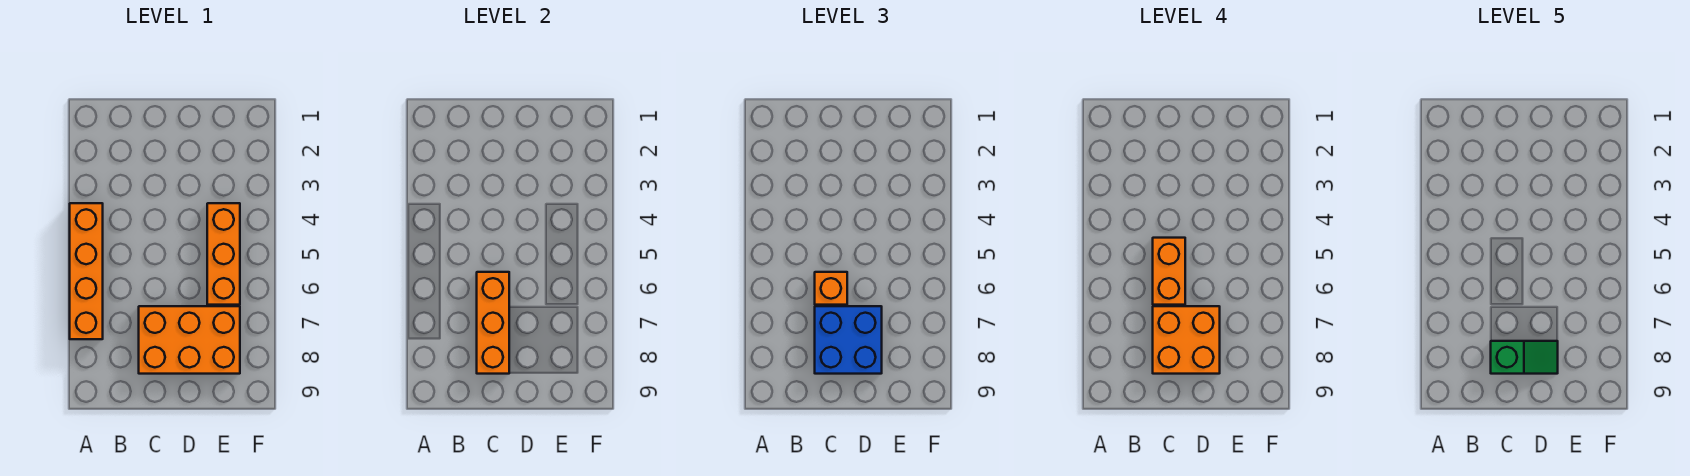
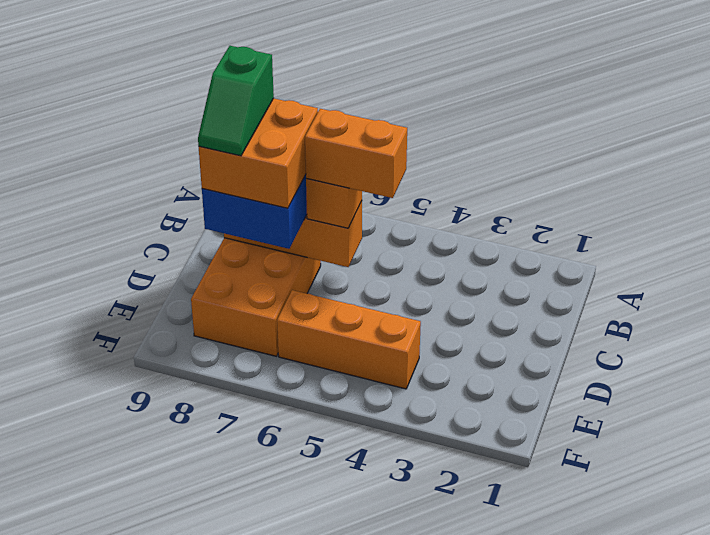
orange brick A4:A7 level 1 -> none

